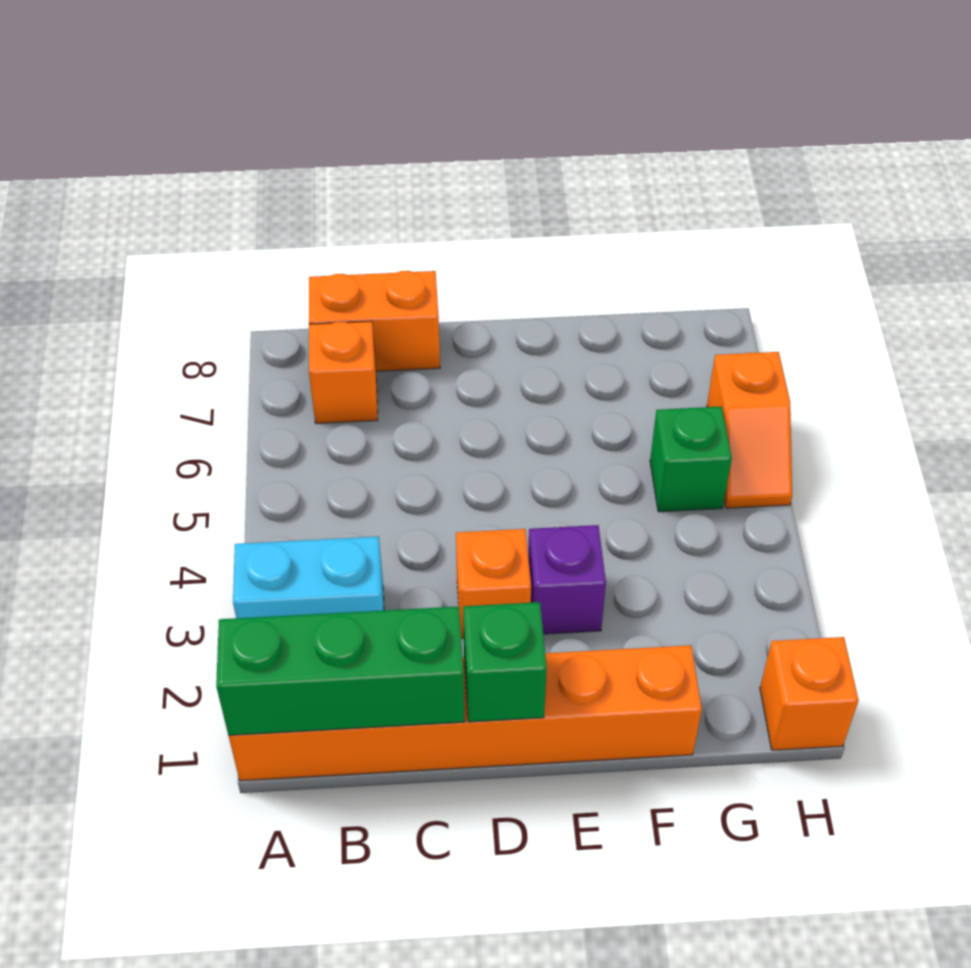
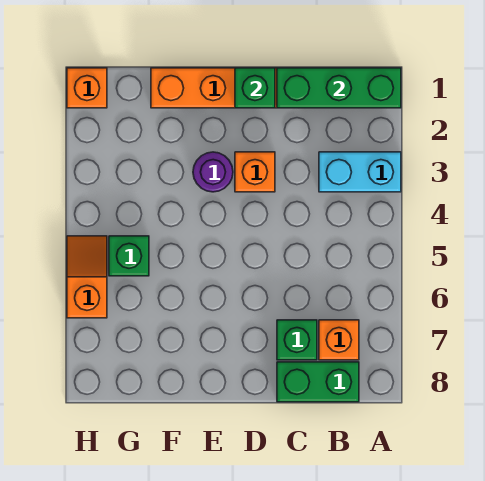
orange brick B8:C8 level 1 -> green brick B8:C8 level 1
none -> green brick C7 level 1
purple brick E3 level 1 -> purple round brick E3 level 1

